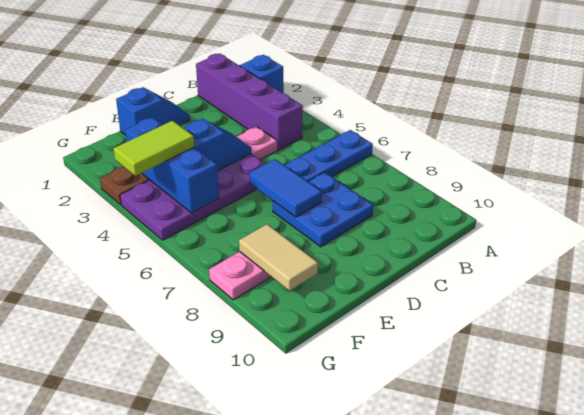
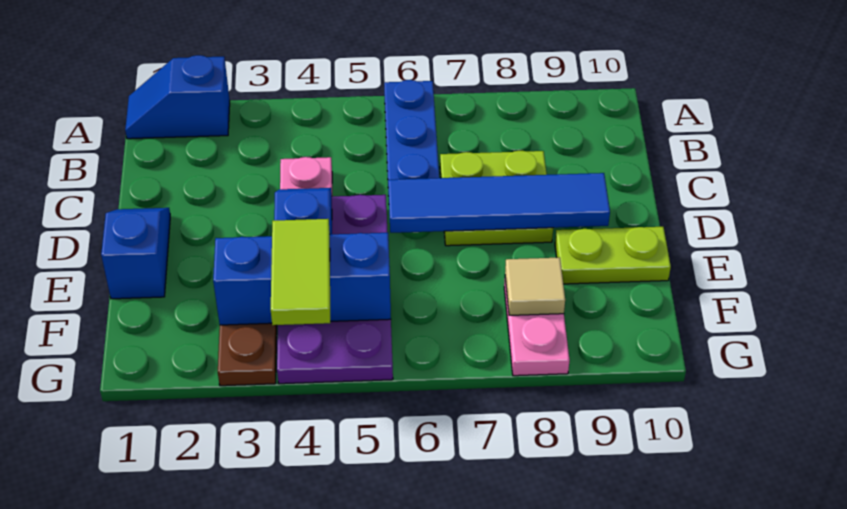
purple brick B1:B4 level 1 -> none
blue plate C7:D8 level 1 -> lime plate C7:D8 level 1
blue tile D6:D7 level 2 -> blue tile D6:D9 level 2
none -> lime plate E9:E10 level 1
tan tile F8:F9 level 2 -> tan tile F8 level 2

